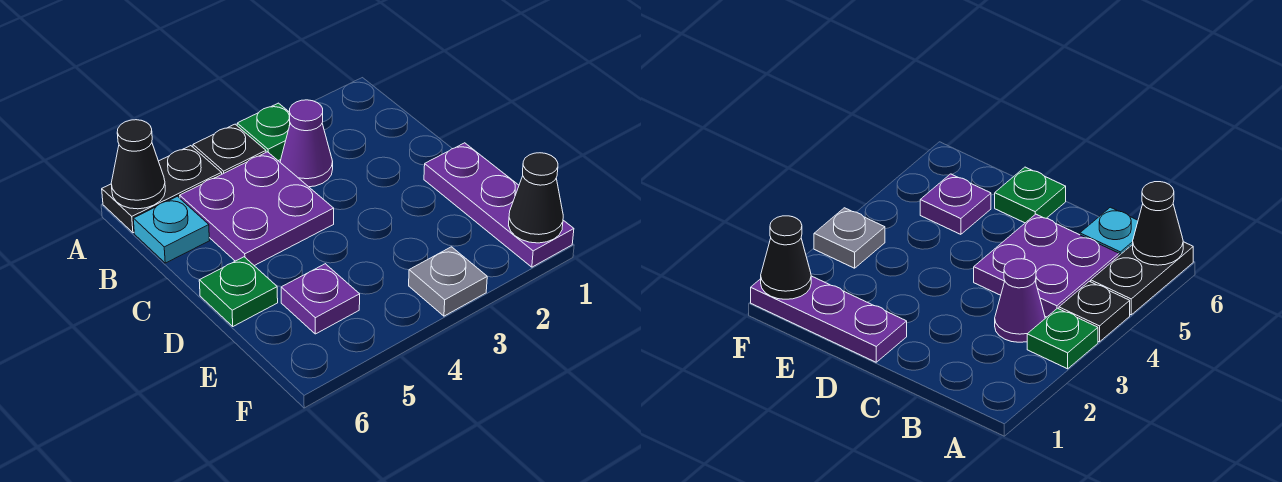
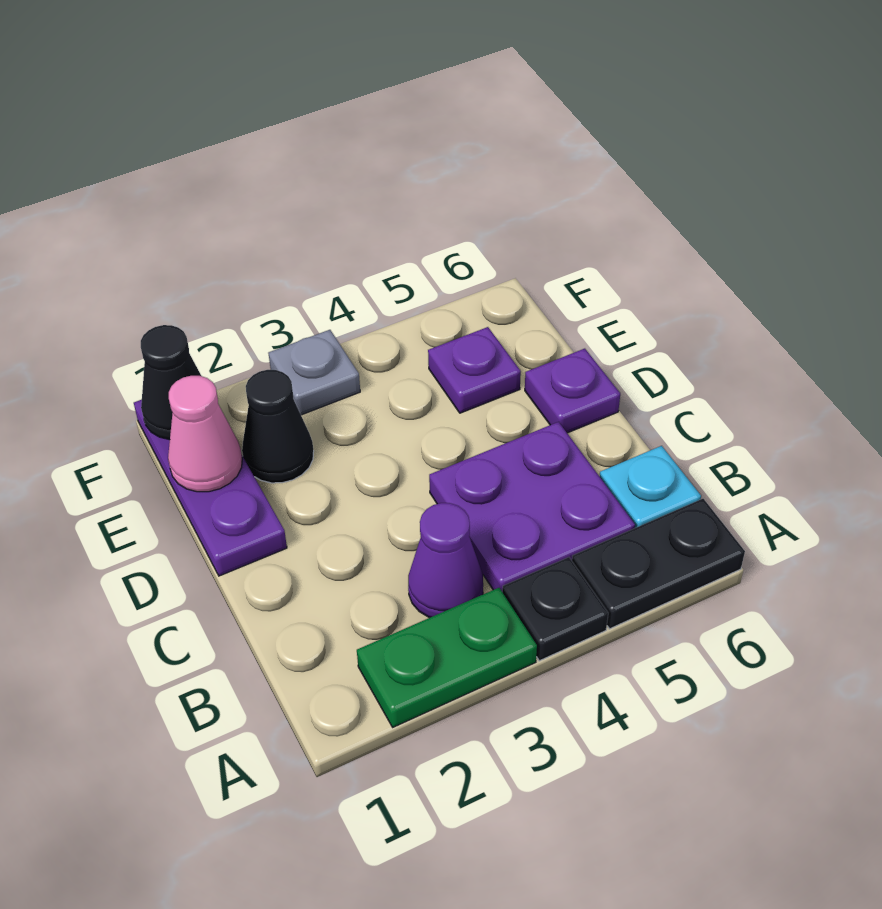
green plate A3 level 1 -> green plate A2:A3 level 1
black cone A6 level 2 -> black cone E2 level 1
green plate D6 level 1 -> purple plate D6 level 1
none -> pink cone E1 level 2

